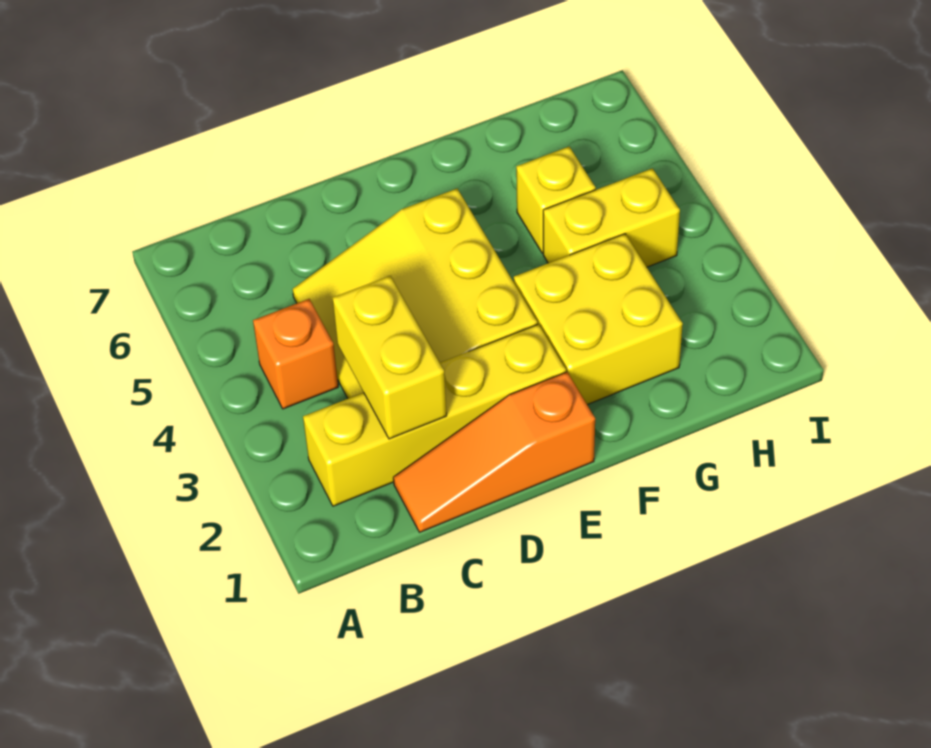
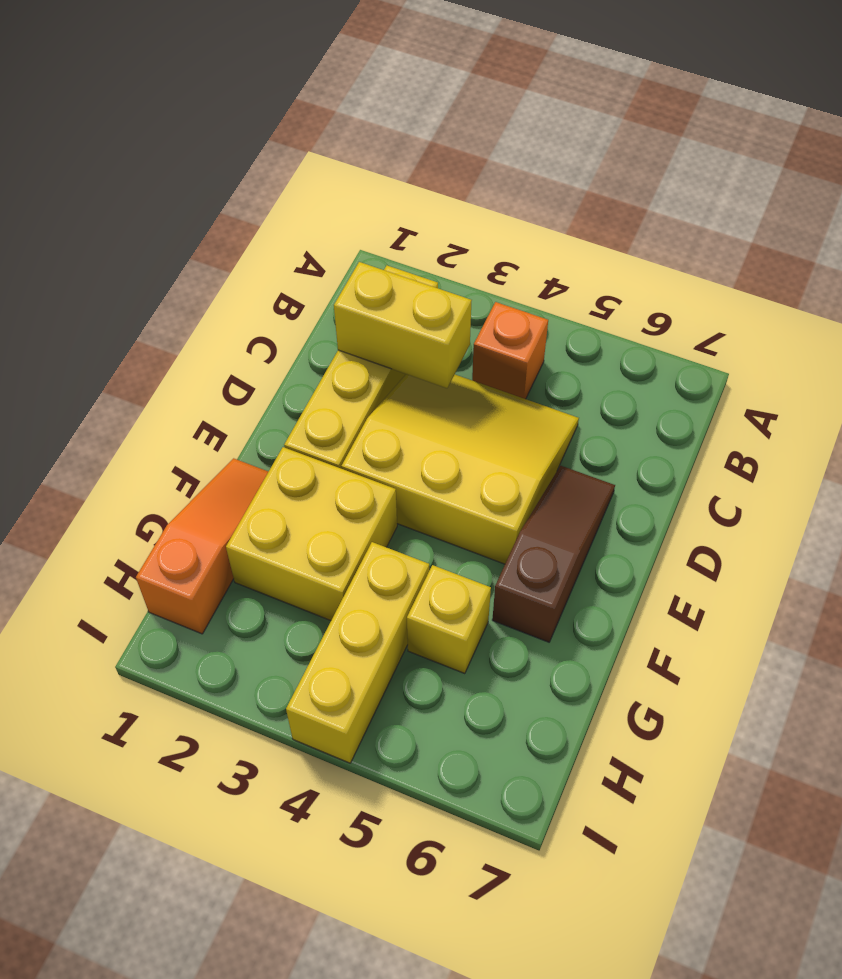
orange slope C1:E1 level 1 top E -> orange slope F1:H1 level 1 top H
none -> brown slope D6:F6 level 1 top F
yellow brick G4:H4 level 1 -> yellow brick G4:I4 level 1

